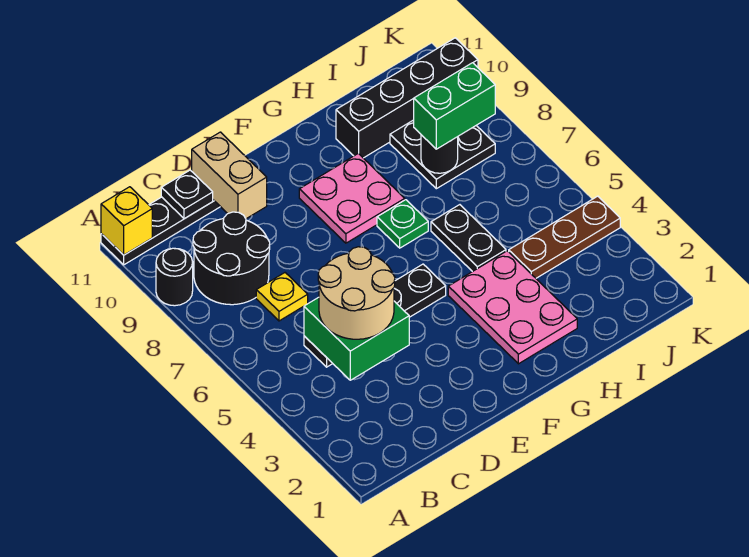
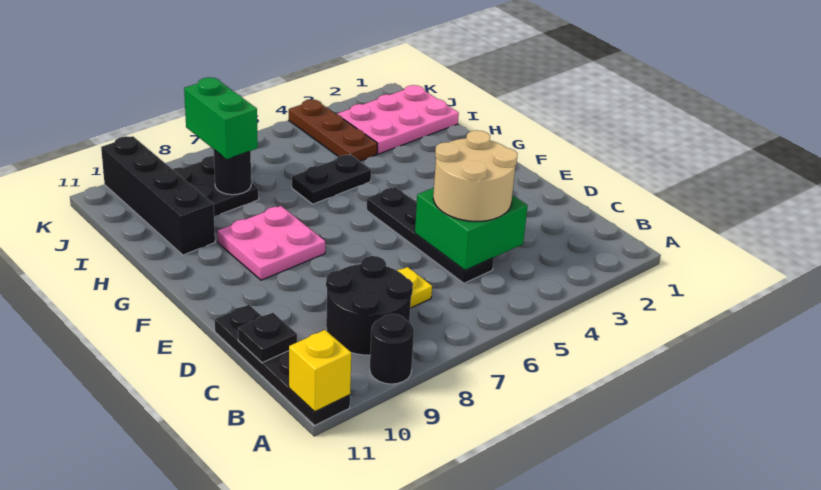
tan brick D10:D11 level 2 -> none
pink plate G2:H4 level 1 -> pink plate I1:J3 level 1
green plate G7 level 1 -> none

